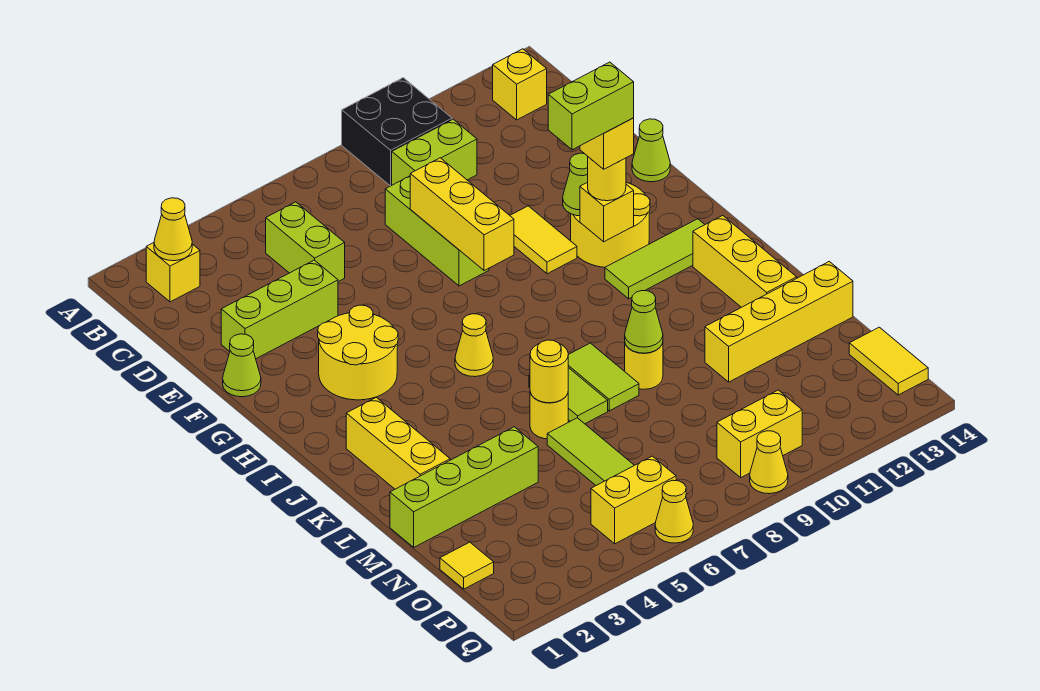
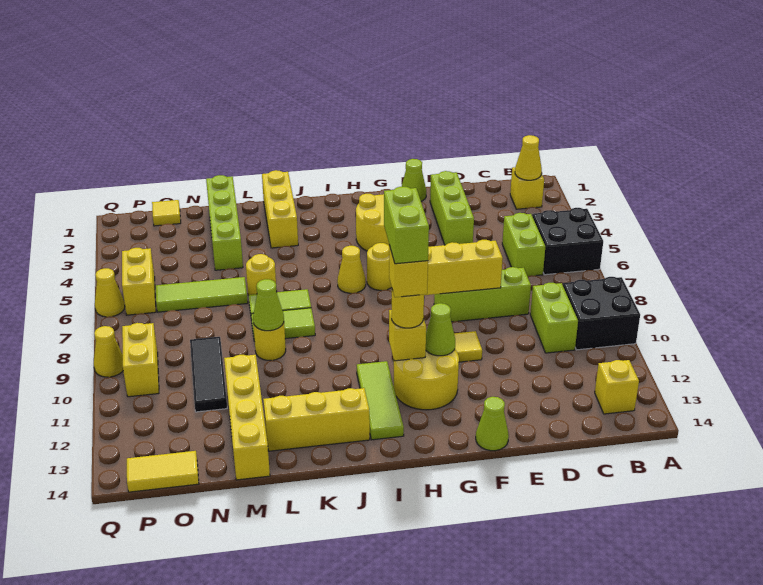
none -> black brick A5:B6 level 1
lime brick C5:D5 level 1 -> lime brick C5:C6 level 1
yellow brick J2:L2 level 1 -> yellow brick K1:K3 level 1
yellow round brick L6 level 2 -> yellow round brick H6 level 1
none -> black tile N9:N11 level 1

